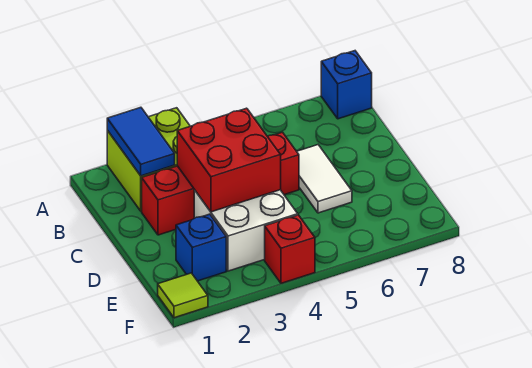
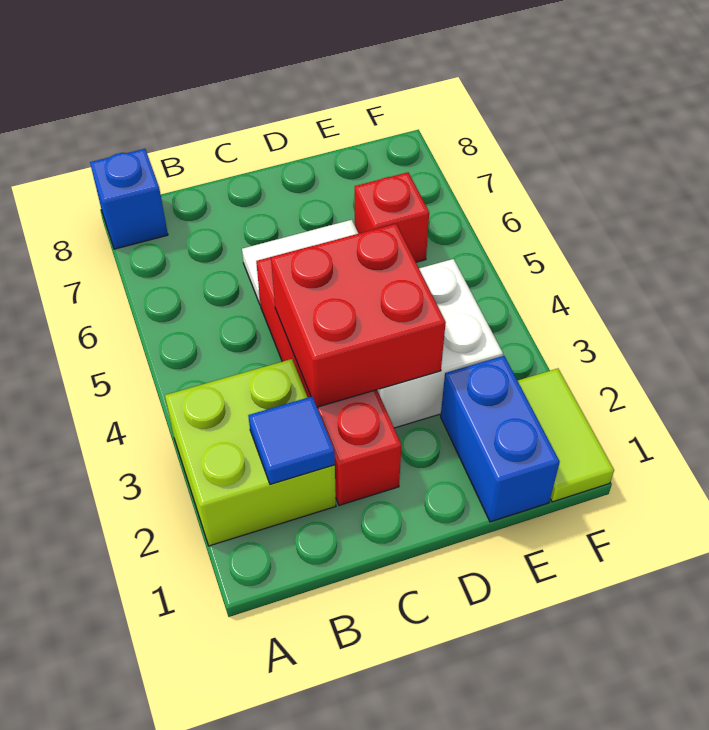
blue tile A2:B2 level 2 -> blue tile B2 level 2
blue brick E2 level 1 -> blue brick E1:E2 level 1
lime tile F1 level 1 -> lime tile F1:F2 level 1
red brick F4 level 1 -> red brick E6 level 1

